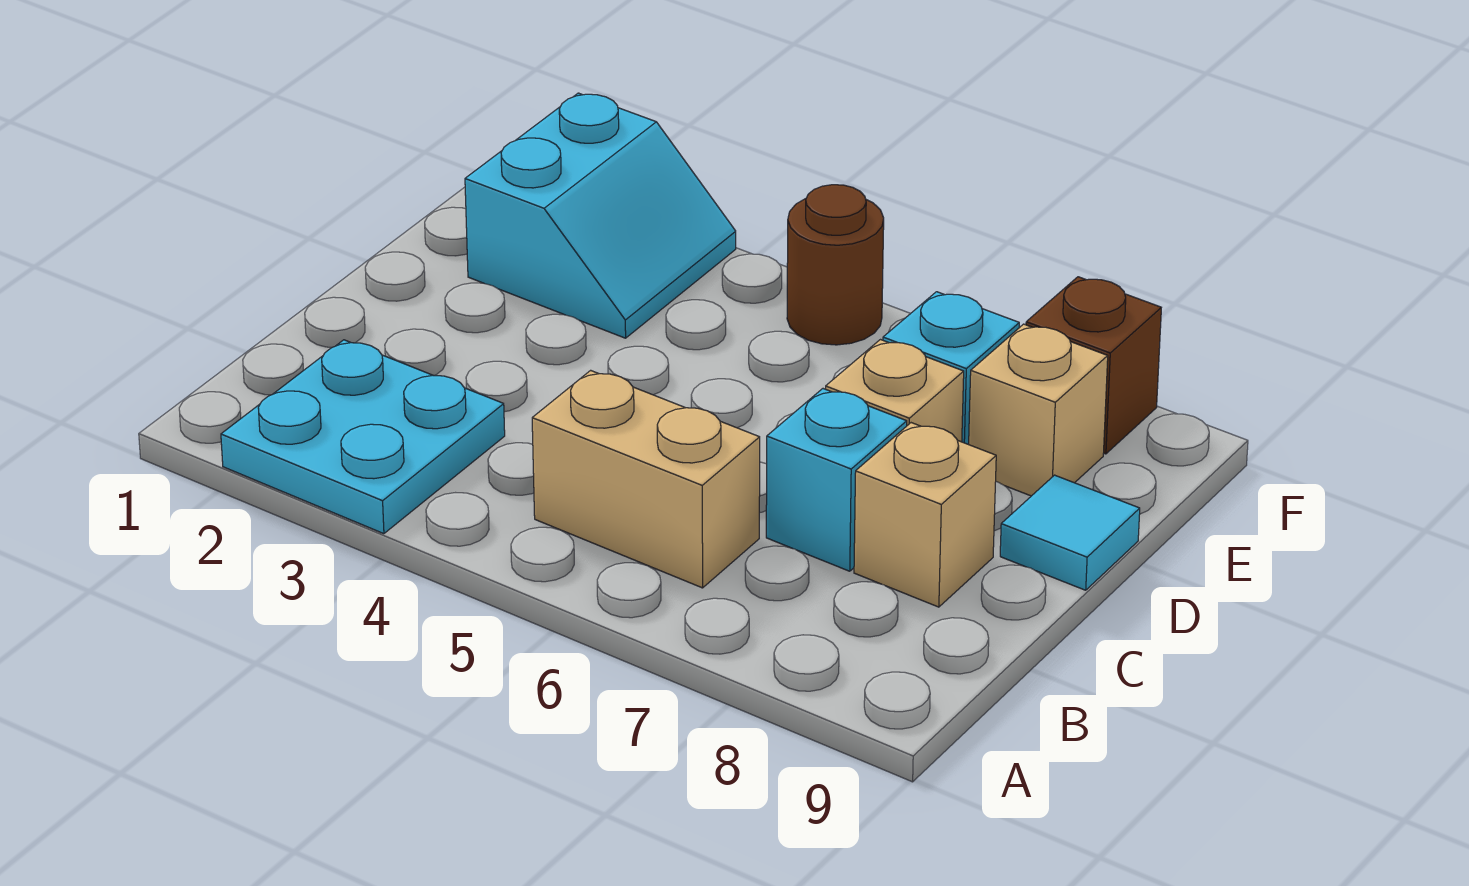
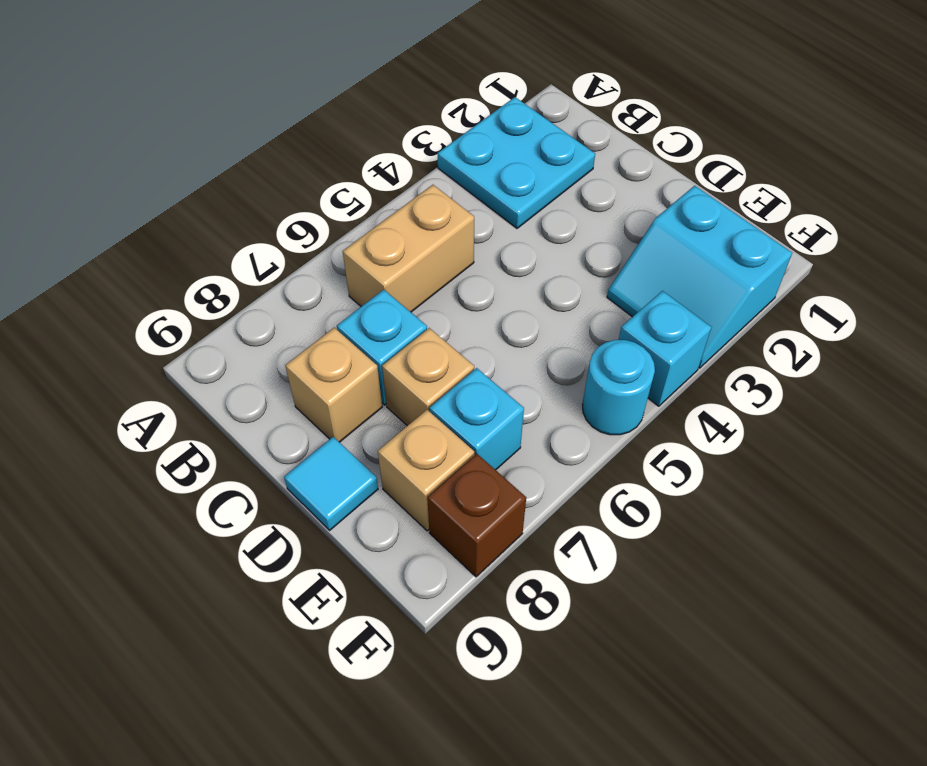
none -> cyan brick F4 level 1
brown round brick F5 level 1 -> cyan round brick F5 level 1

